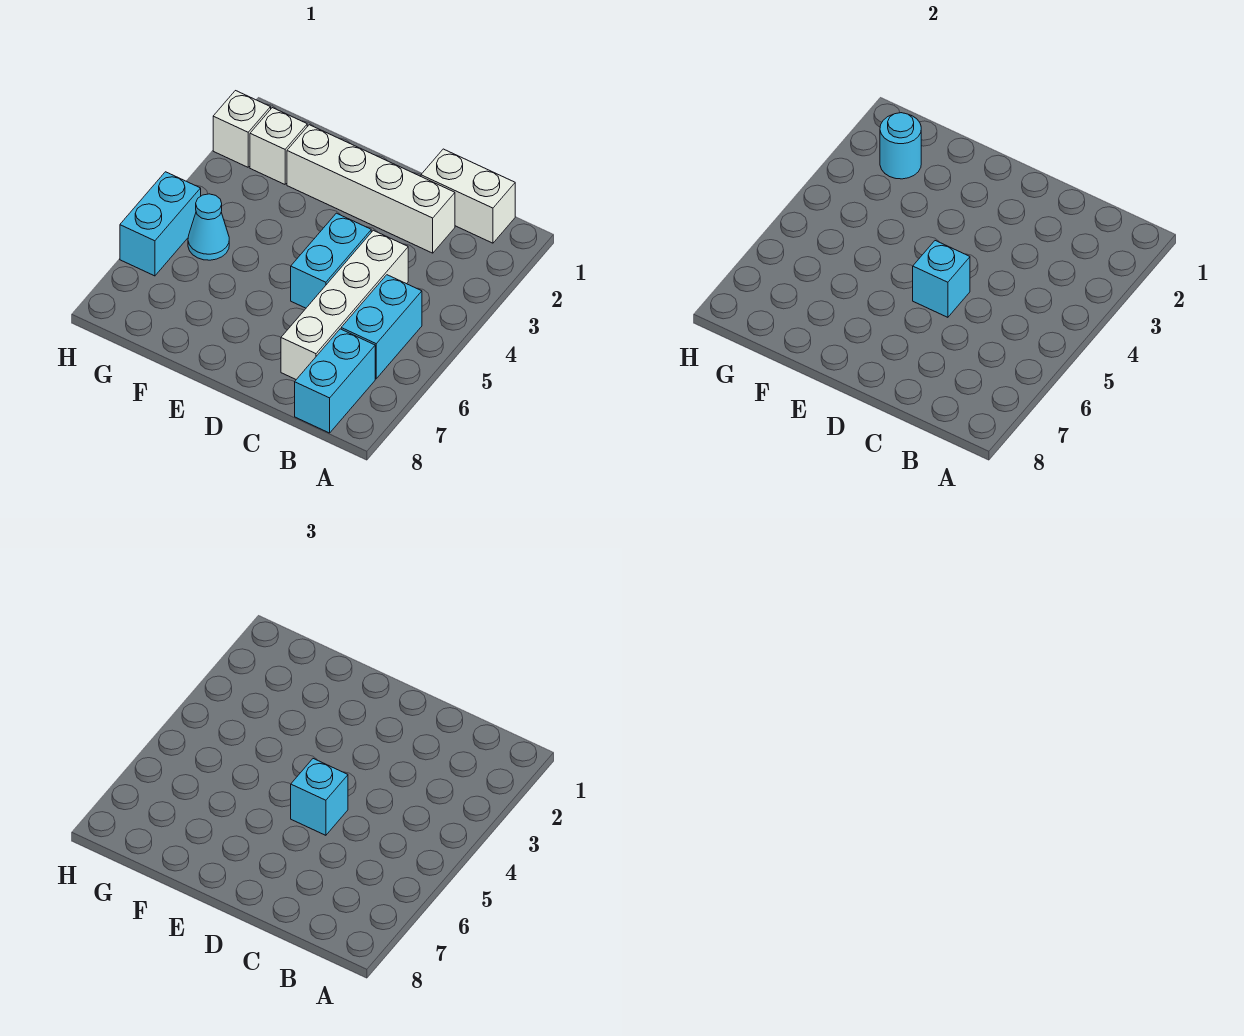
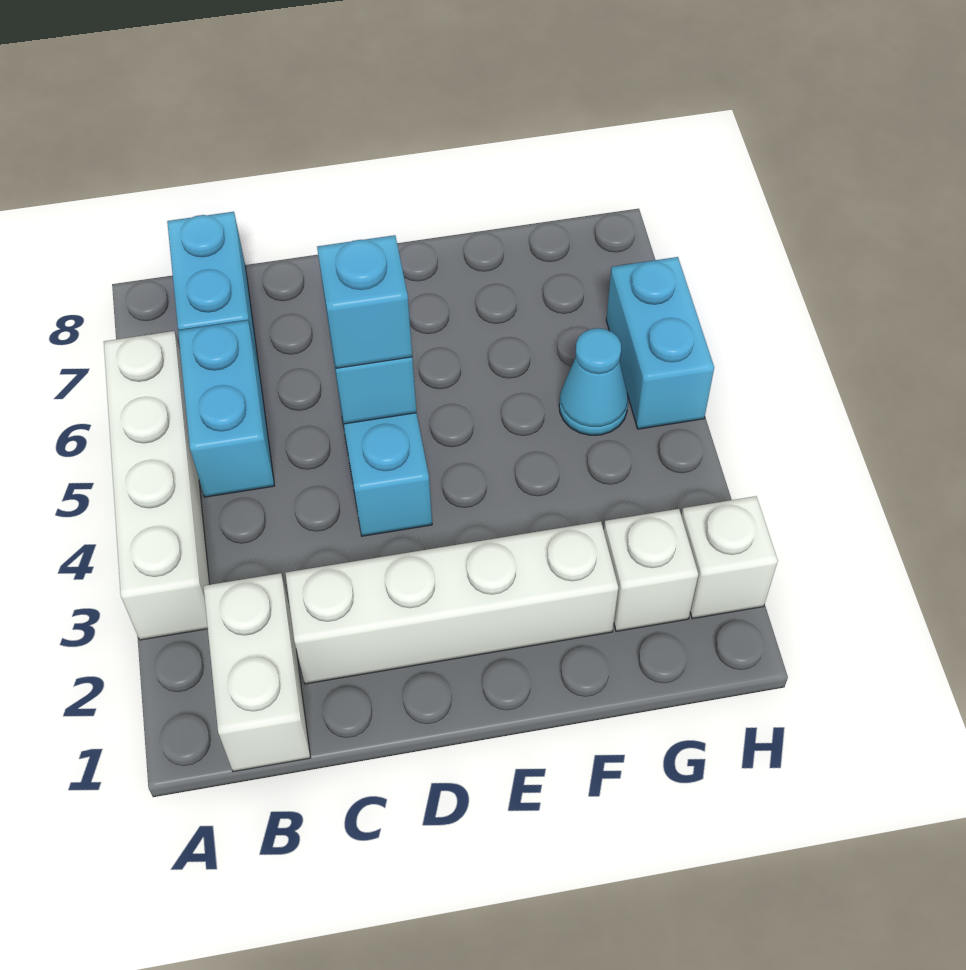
white brick B1:C1 level 1 -> white brick B1:B2 level 1
white brick C4:C7 level 1 -> white brick A3:A6 level 1
cyan round brick G2 level 2 -> none

